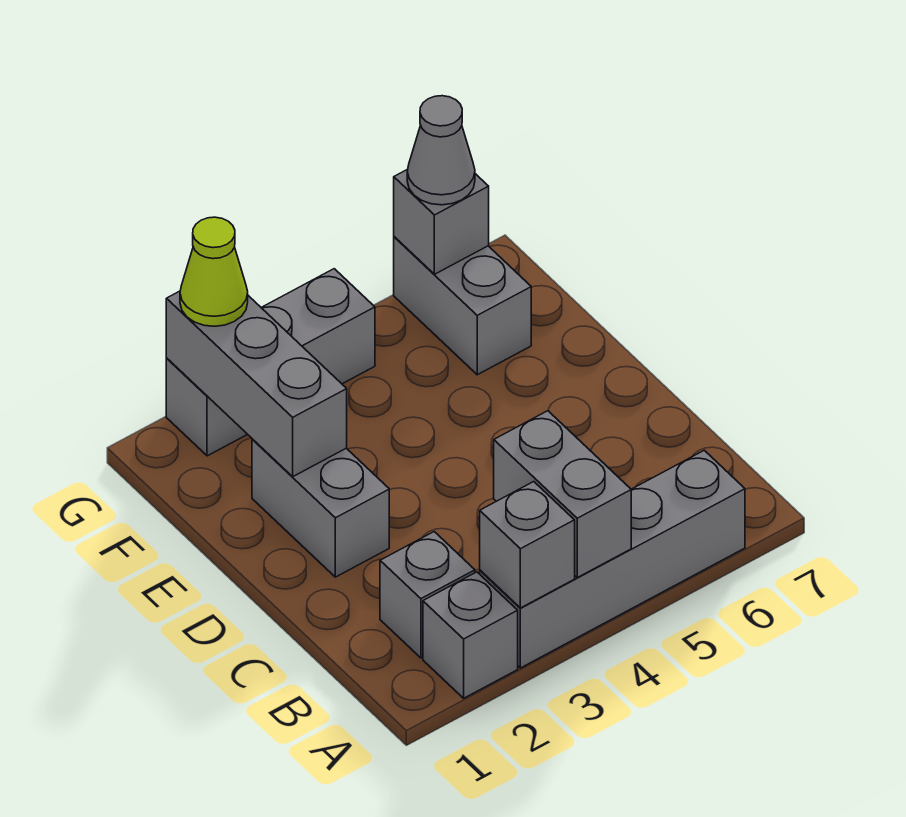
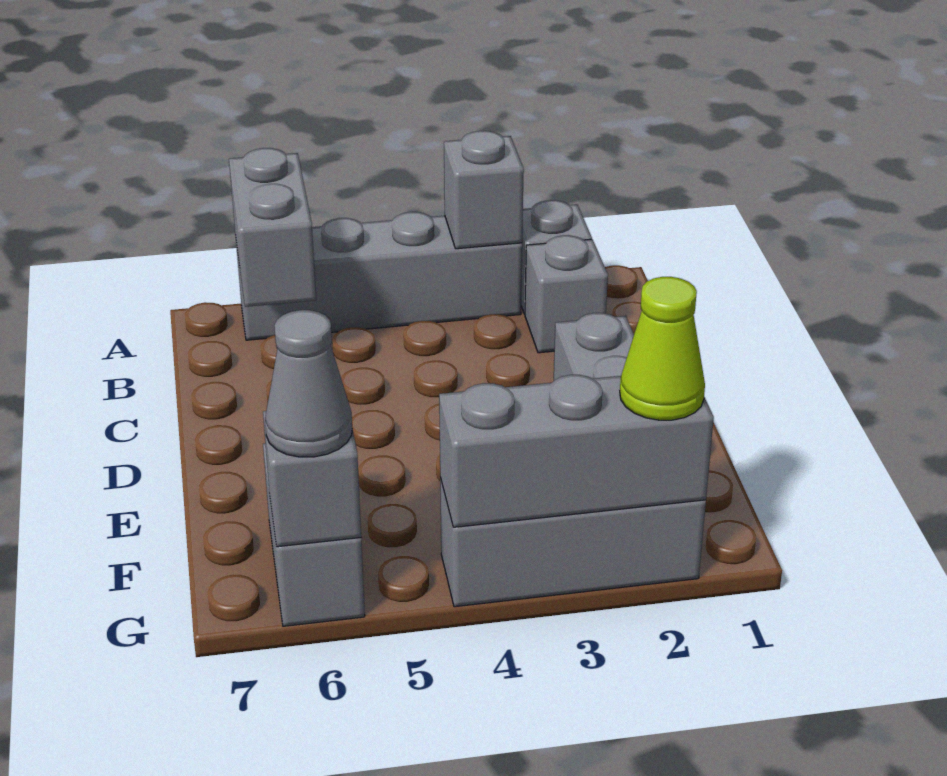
grey brick A4:B4 level 2 -> grey brick A6:B6 level 2
grey brick E2:G2 level 2 -> grey brick G2:G4 level 2

